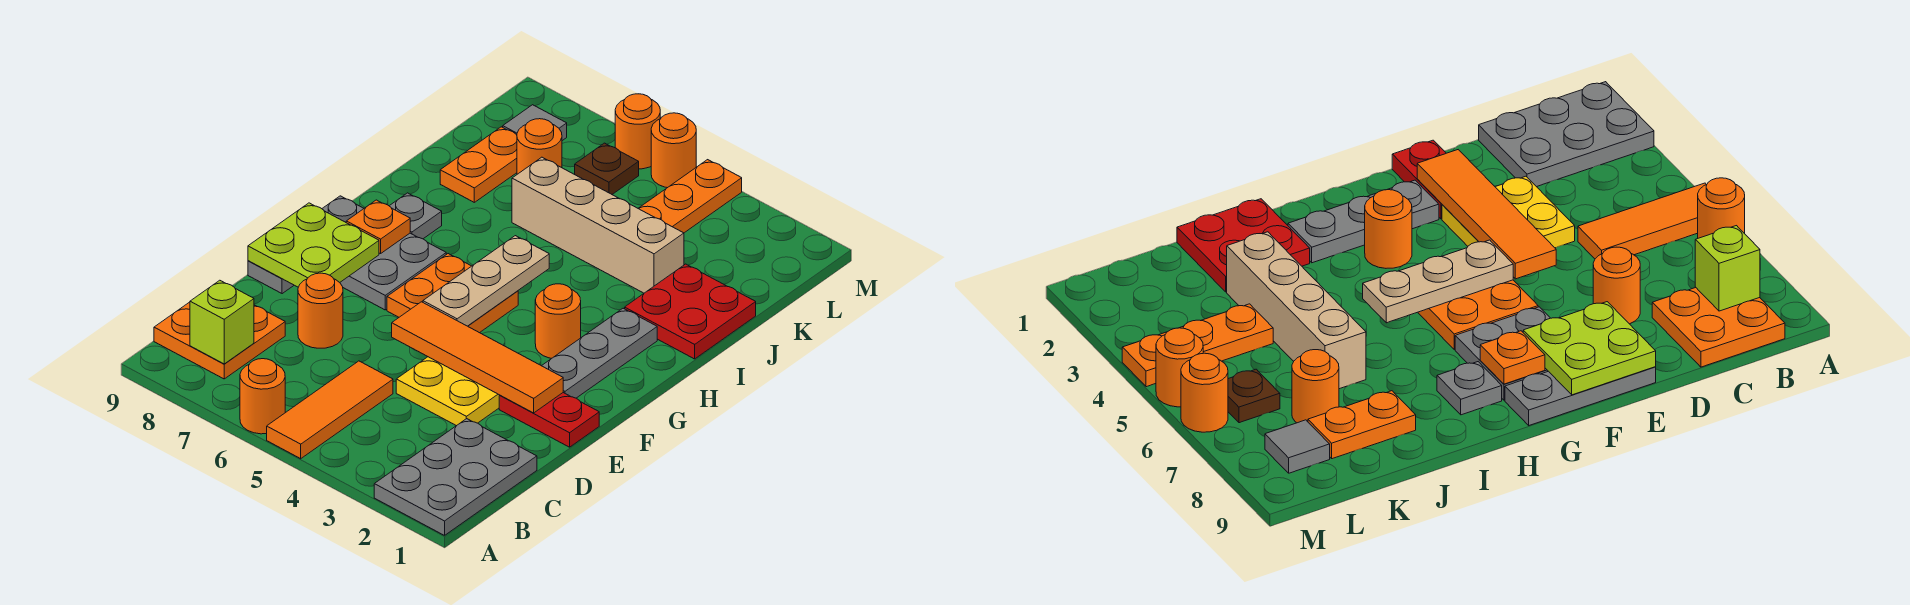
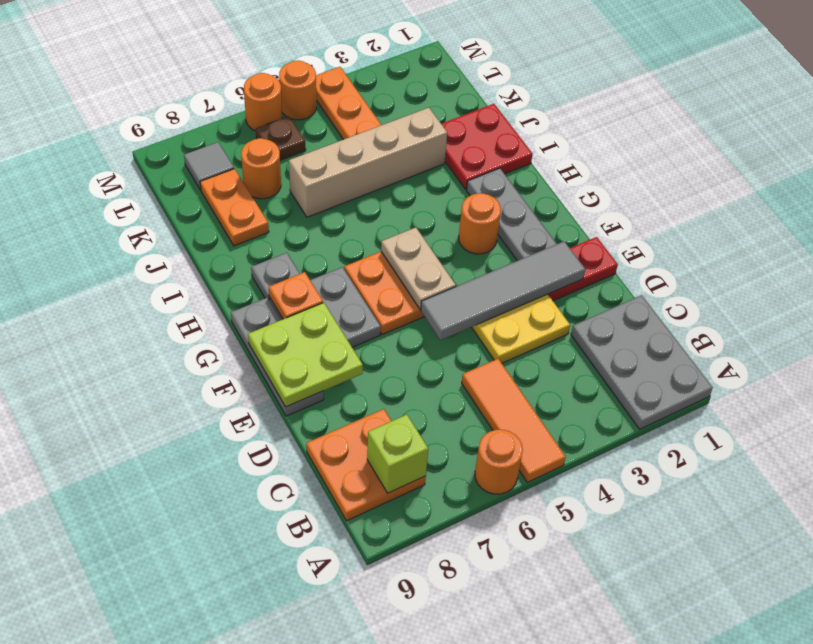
orange round brick D7 level 1 -> none
orange tile E2:E5 level 2 -> grey tile E2:E5 level 2
tan plate F5:H5 level 2 -> tan plate F5:G5 level 2

